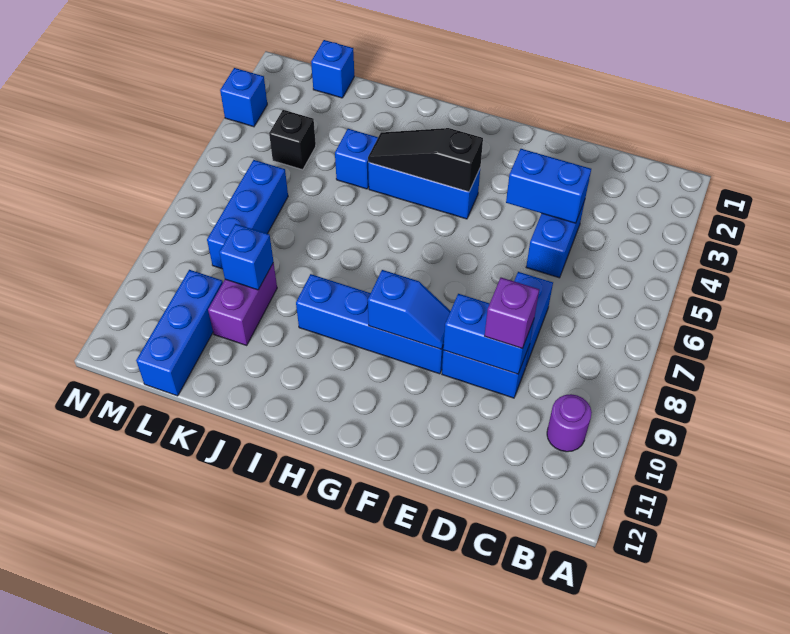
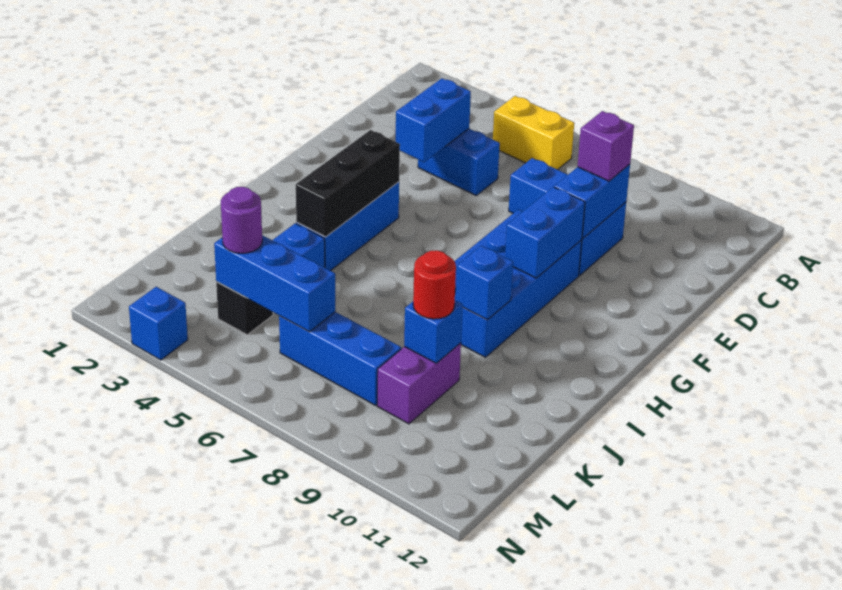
none -> yellow brick B5:B6 level 1
purple round brick B10 level 1 -> purple round brick L4 level 3
blue brick F9:I9 level 1 -> blue brick F8:I9 level 1
blue slope F9:G9 level 2 top G -> blue brick F9:G9 level 2
black slope G4:I4 level 2 top G -> black brick G4:I4 level 2
purple brick K9:K10 level 1 -> purple brick K9:L9 level 1
none -> red round brick K9 level 3
blue brick L1 level 1 -> blue brick I9 level 2
blue brick L10:L12 level 1 -> blue brick L4:L6 level 2

